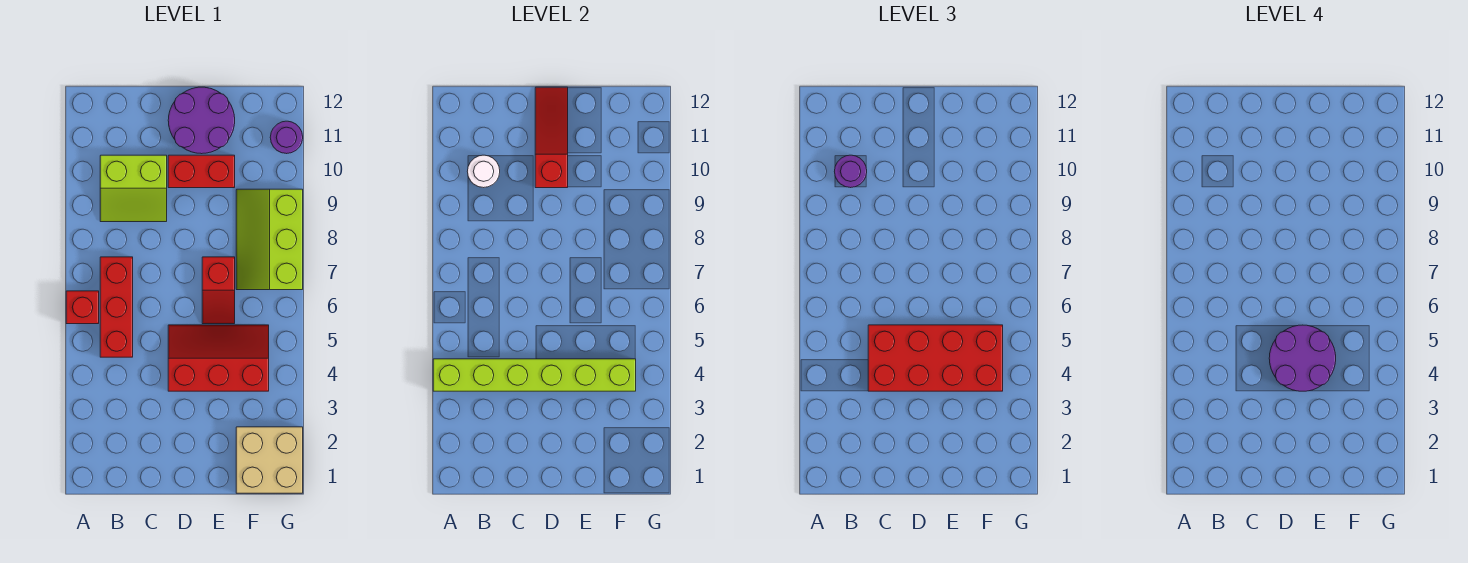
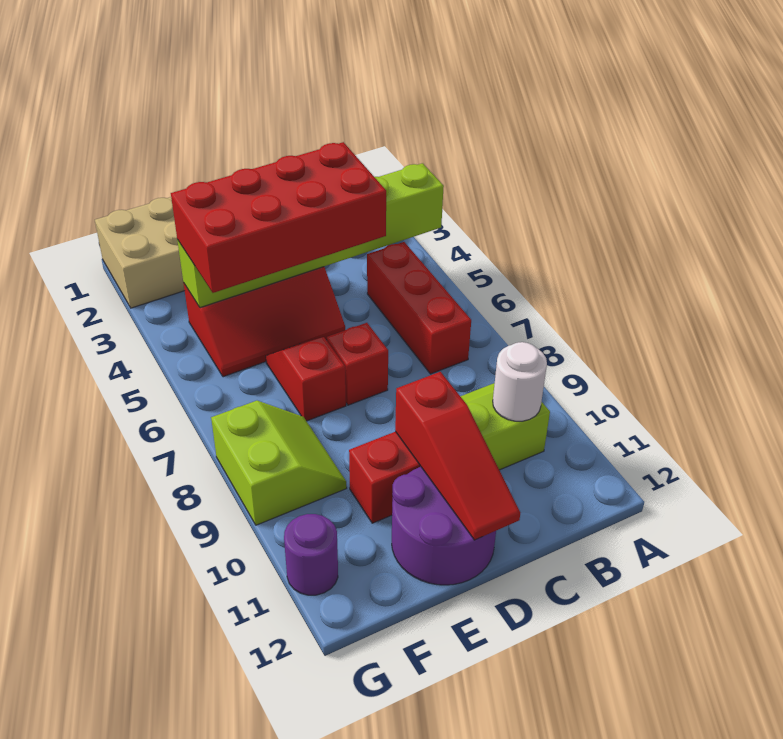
red brick A6 level 1 -> red brick D7 level 1
purple round brick B10 level 3 -> none
purple round brick D4:E5 level 4 -> none
lime slope F7:G9 level 1 top G -> lime slope F8:G9 level 1 top G

